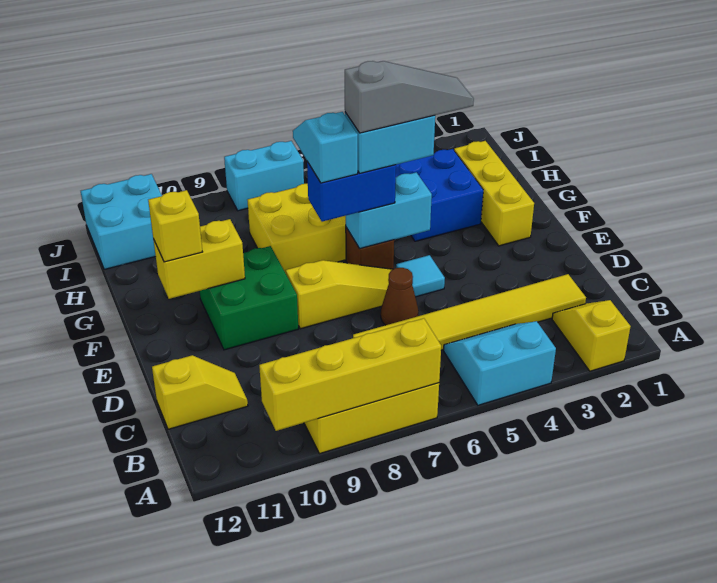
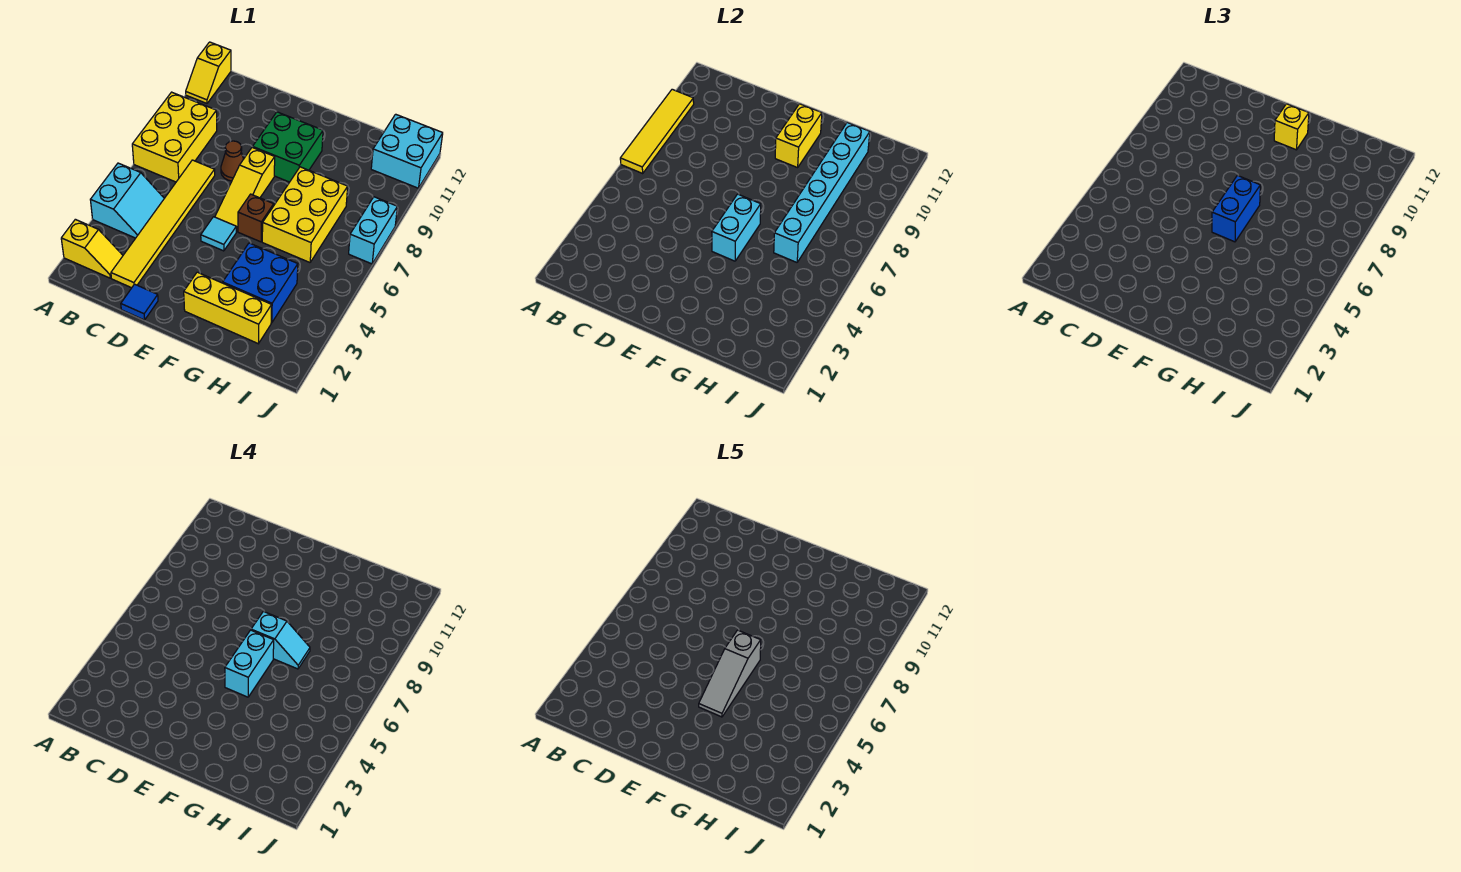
yellow brick A7:A10 level 2 -> yellow tile A7:A10 level 2
yellow slope C11:C12 level 1 top 12 -> yellow slope A11:A12 level 1 top 12
none -> blue tile D1 level 1
brown cone D6 level 1 -> brown cone D8 level 1
none -> cyan brick H6:H11 level 2

